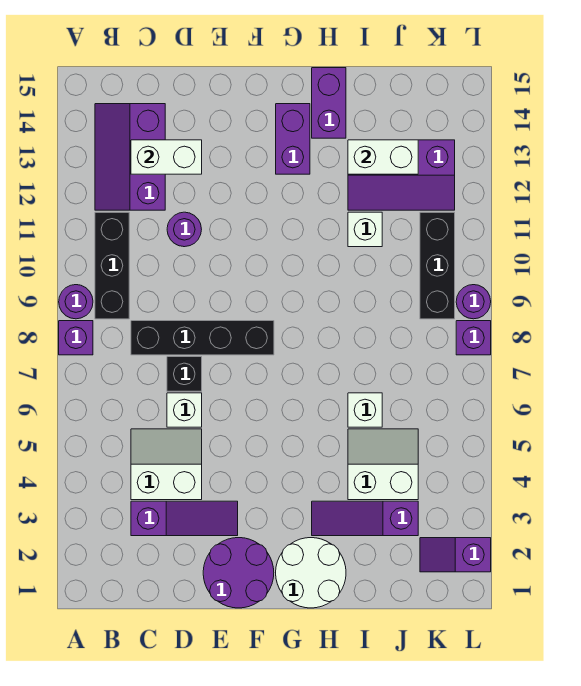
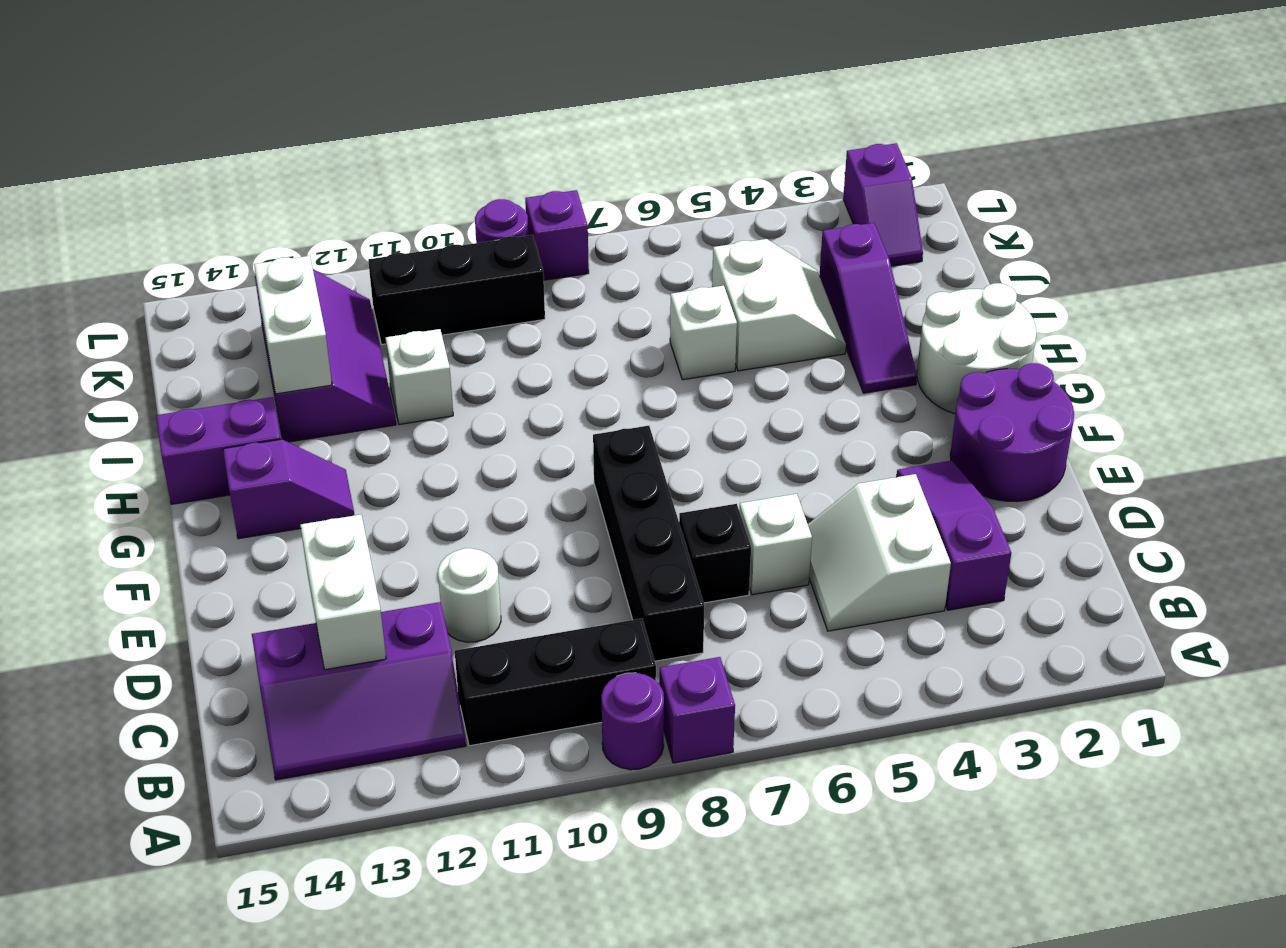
purple round brick D11 level 1 -> white round brick D11 level 1
purple brick G13:G14 level 1 -> purple slope G13:G14 level 1 top 14
white slope I4:J5 level 1 top 4 -> white slope I4:J5 level 1 top 5

